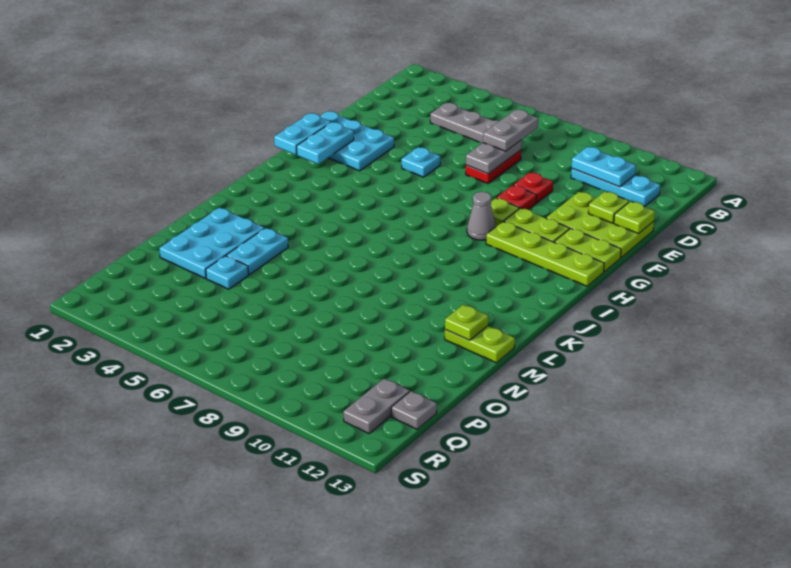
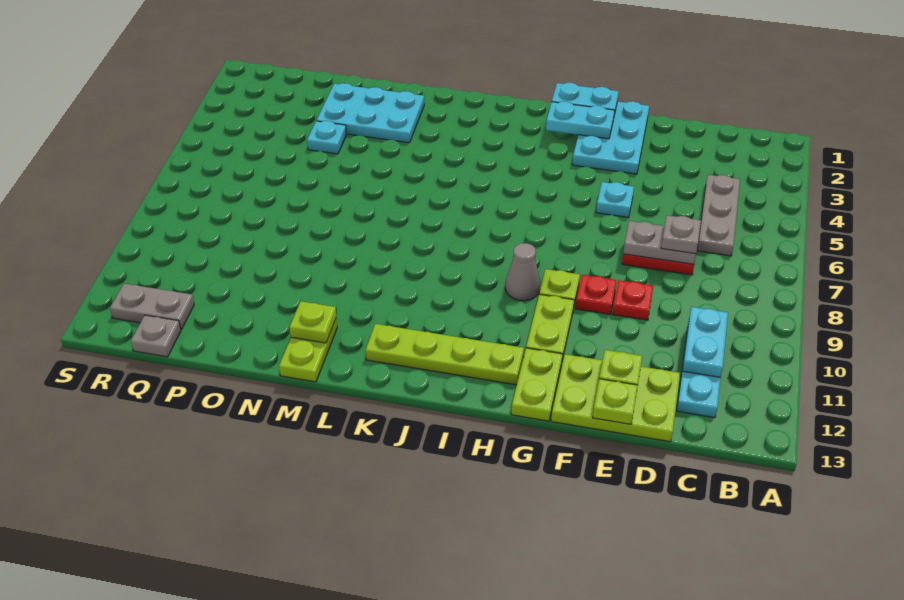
grey plate C7:D7 level 3 -> grey plate D7 level 3
lime plate E11:F13 level 1 -> lime plate D12:F13 level 1
lime plate H10:H13 level 1 -> lime plate H12:K12 level 1
cyan plate M4:N4 level 1 -> none

